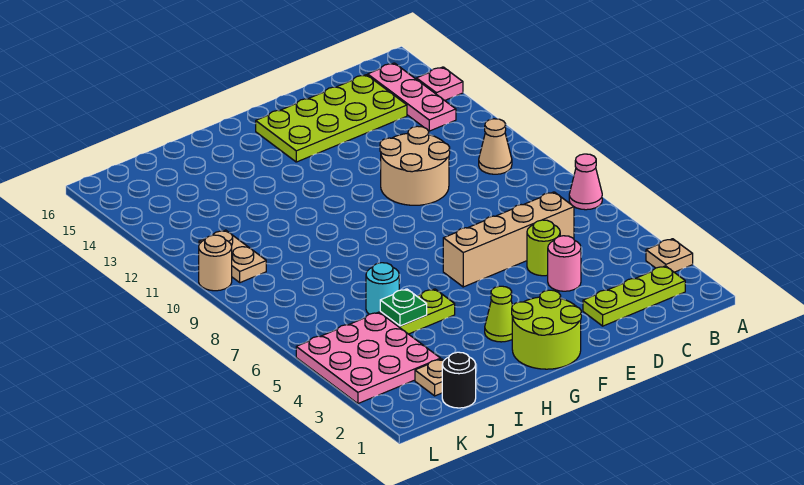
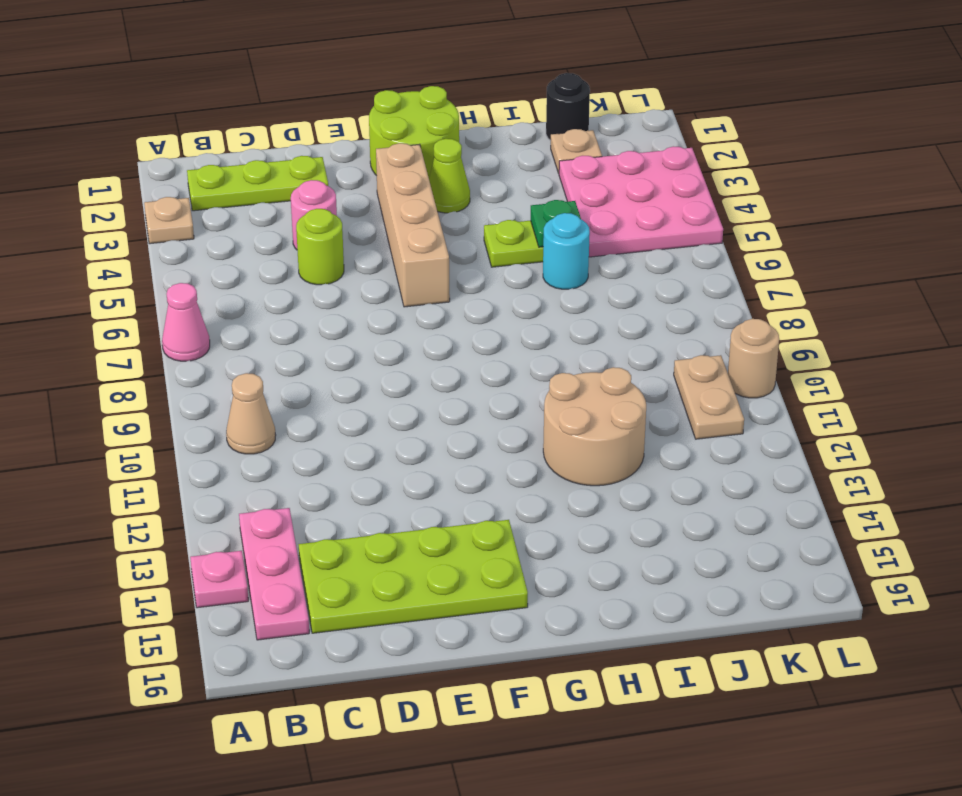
tan brick C6:F6 level 1 -> tan brick F3:F6 level 1
tan round brick D10:E11 level 1 -> tan round brick H11:I12 level 1

